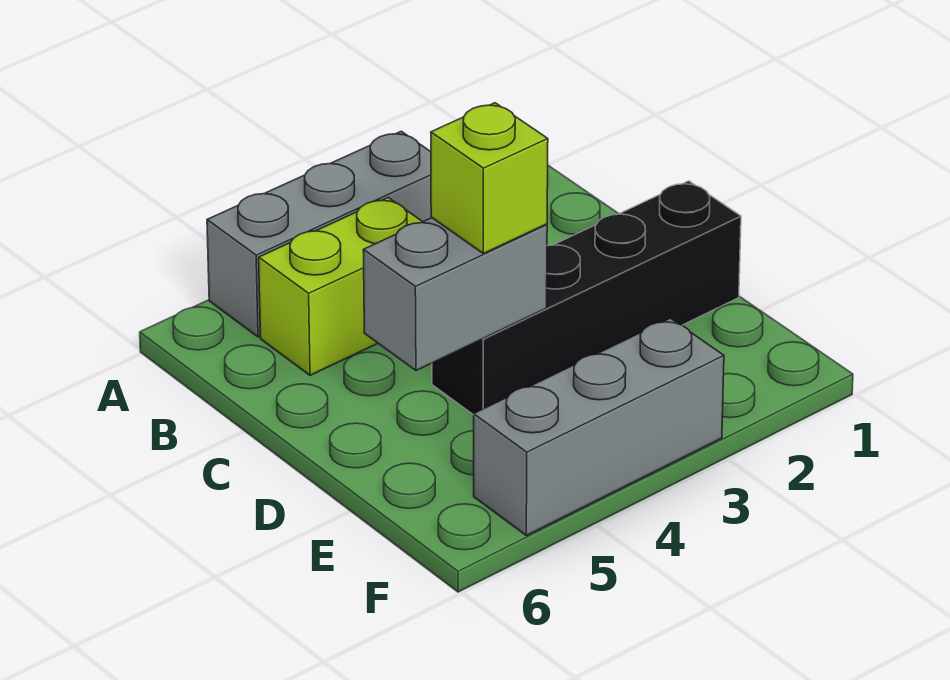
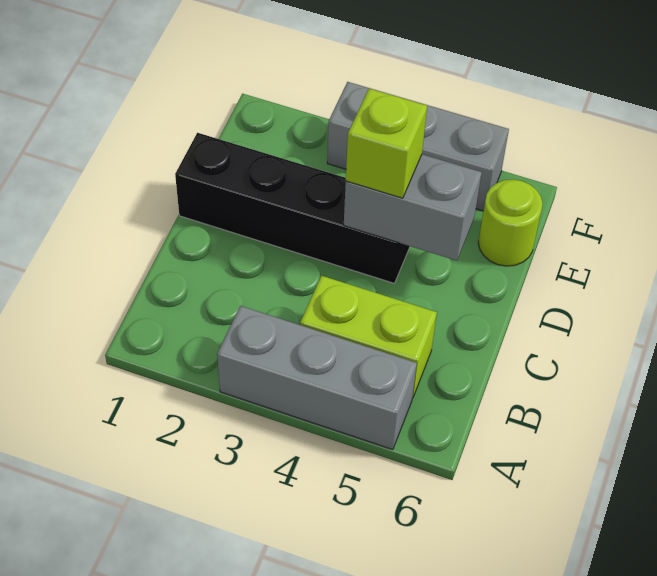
none -> lime round brick E6 level 1

